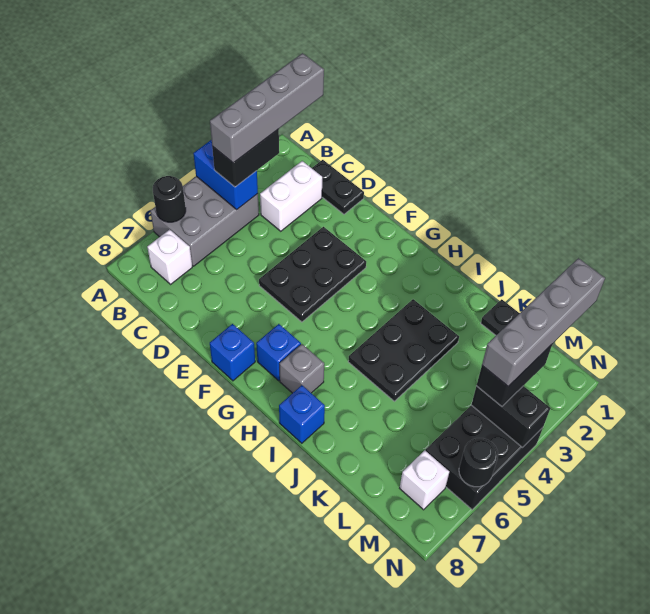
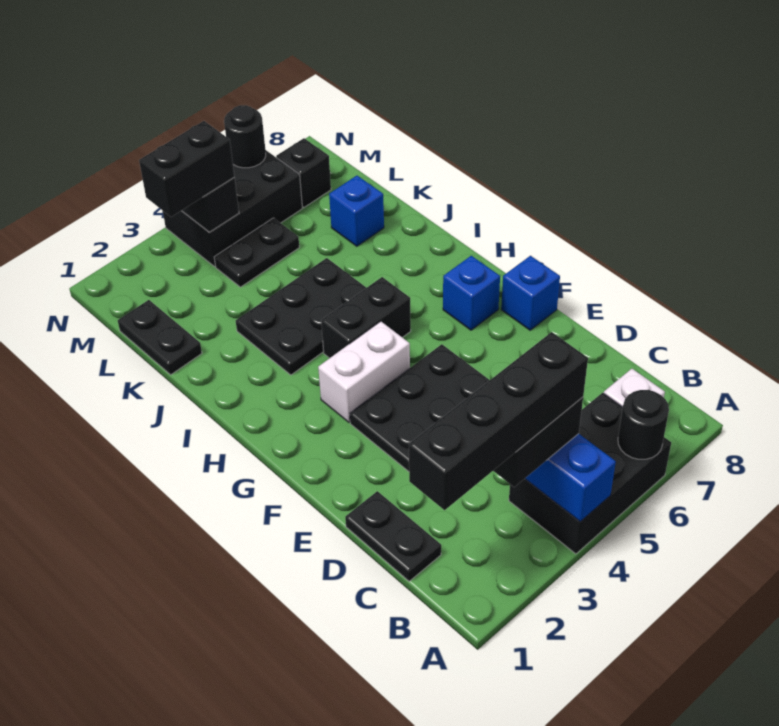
grey brick A4:B6 level 1 -> black brick A4:B6 level 1
grey brick B1:B4 level 4 -> black brick B1:B4 level 4
white brick C2:C3 level 1 -> white brick G3:G4 level 1
none -> black brick H4:H5 level 1
grey brick H7 level 1 -> none
blue brick I8 level 1 -> blue brick K7 level 1
none -> black plate L4:L5 level 1
grey brick M1:M4 level 4 -> none
white brick M7 level 1 -> black brick M7 level 1

